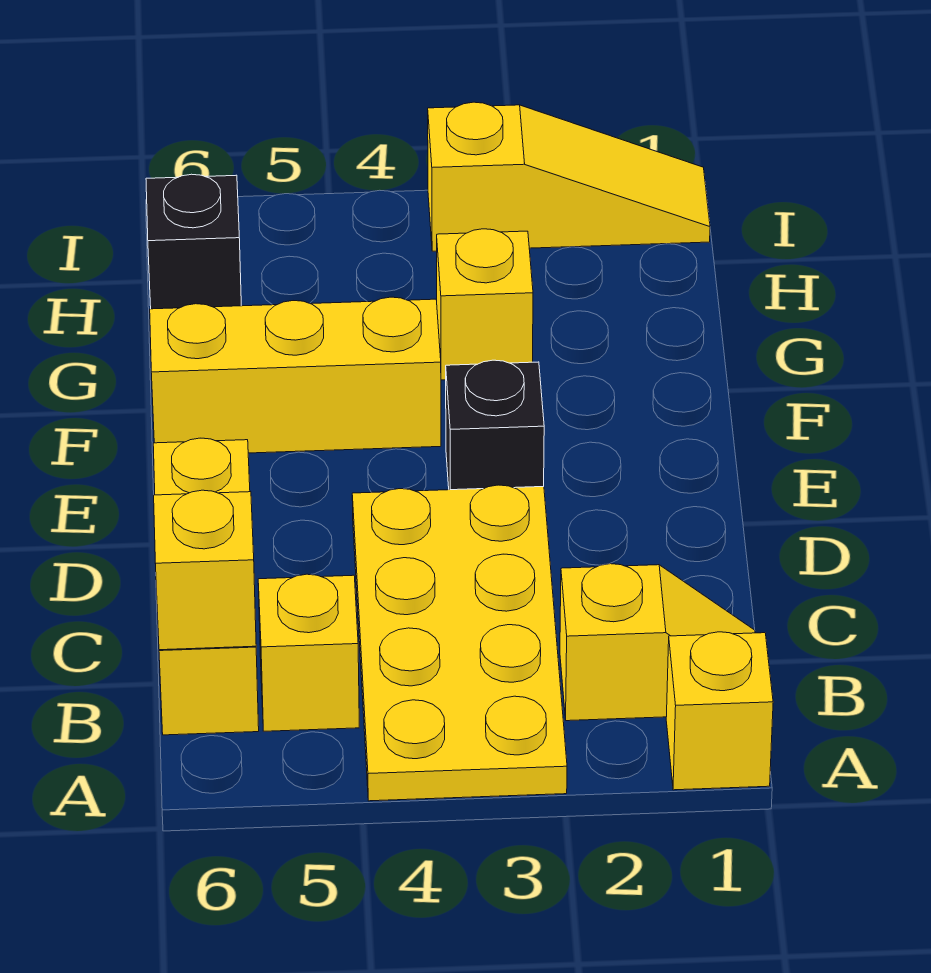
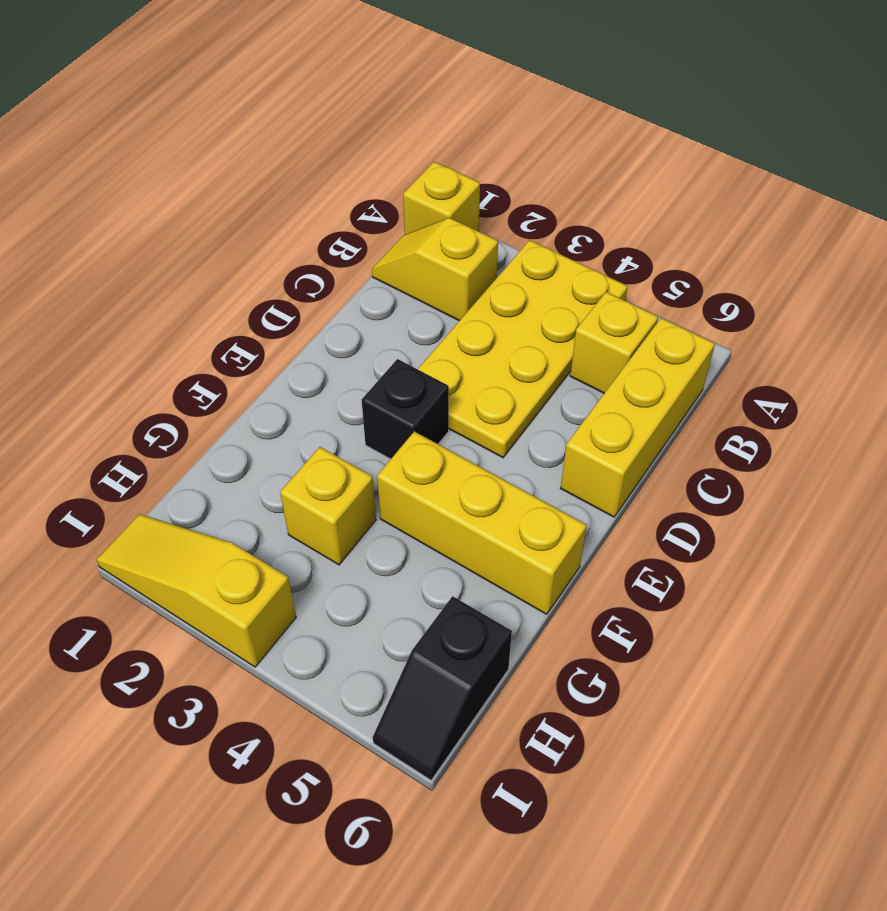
yellow brick B6 level 2 -> none

